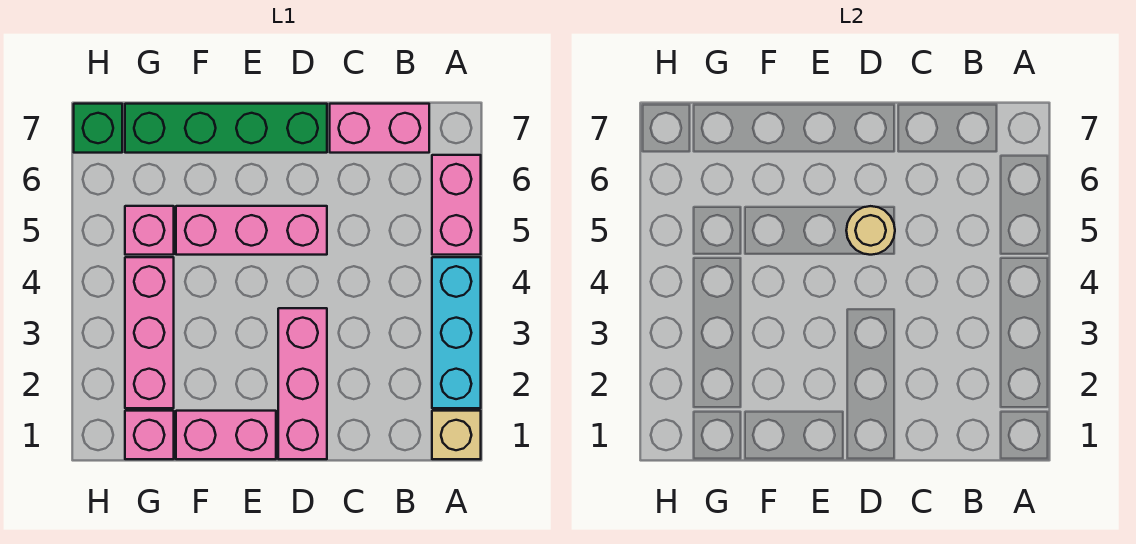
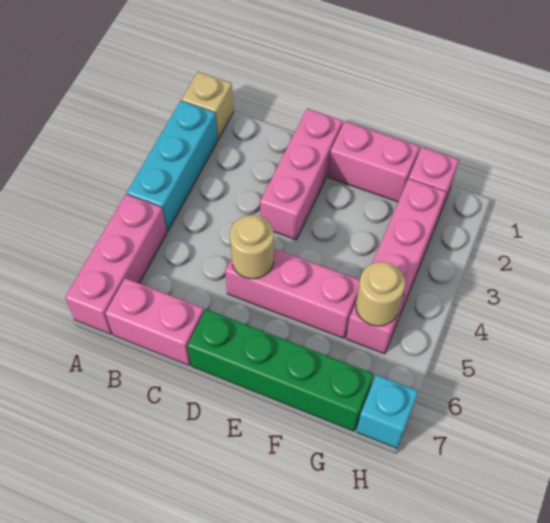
pink brick A5:A6 level 1 -> pink brick A5:A7 level 1
none -> tan round brick G5 level 2
green brick H7 level 1 -> cyan brick H7 level 1

